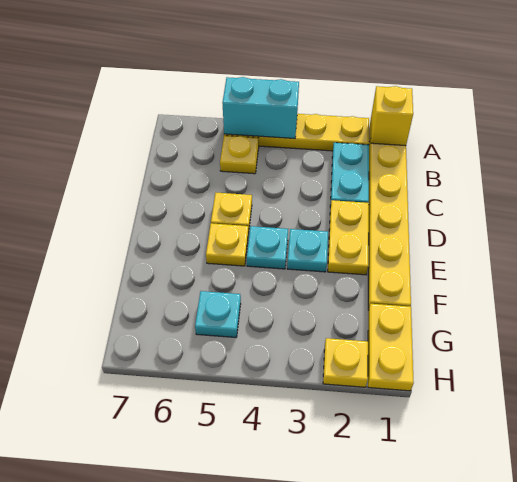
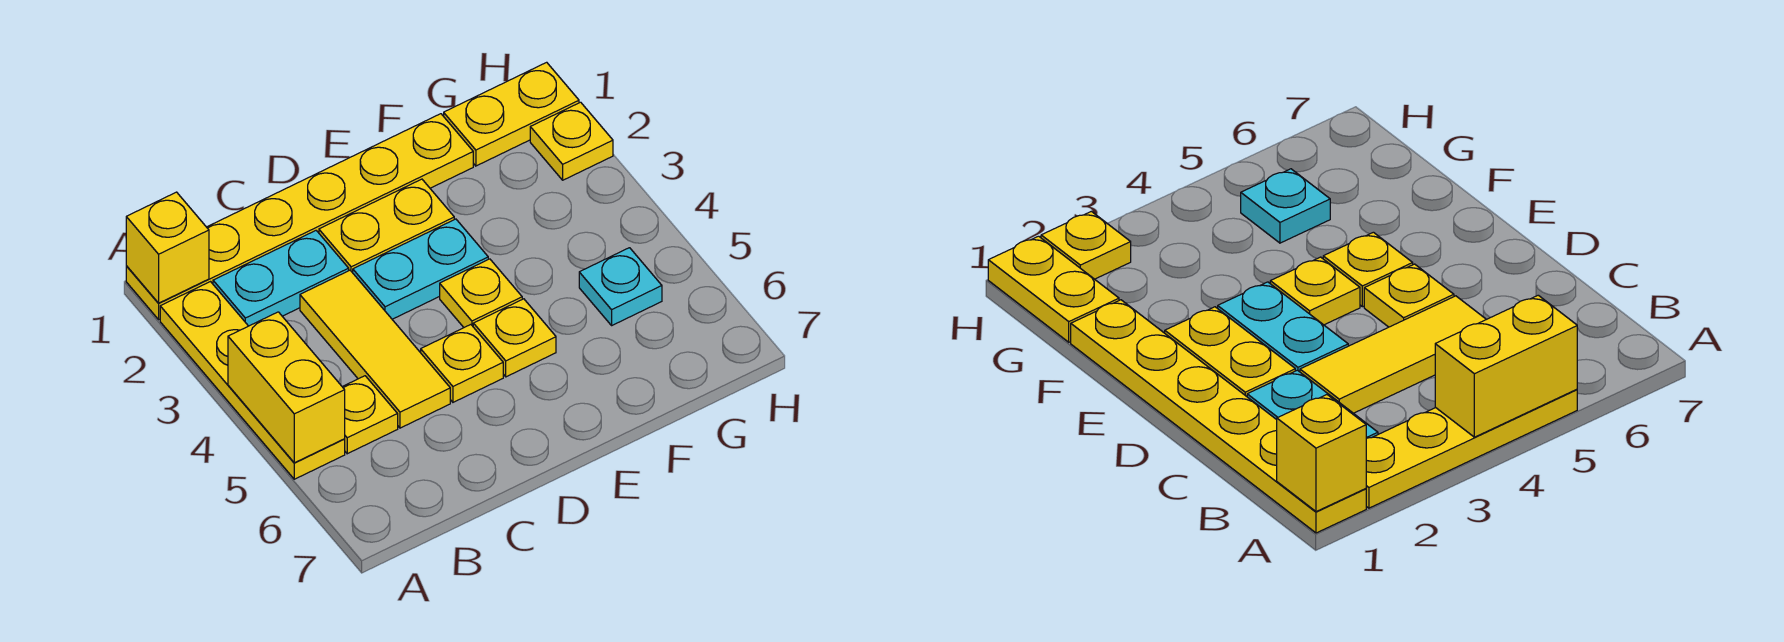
cyan brick A4:A5 level 2 -> yellow brick A4:A5 level 2
none -> yellow tile C3:C5 level 1
cyan plate E3 level 1 -> cyan plate D3:E3 level 1
cyan plate E4 level 1 -> yellow plate E4 level 1

